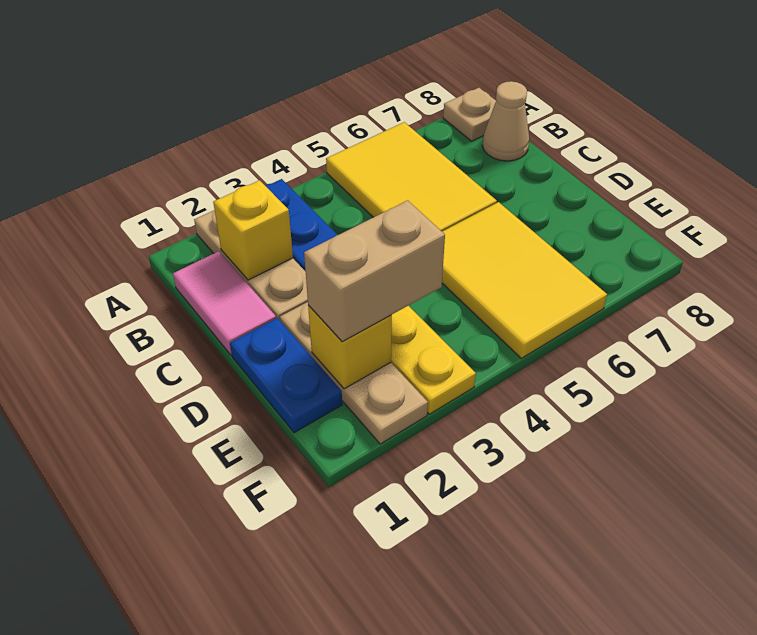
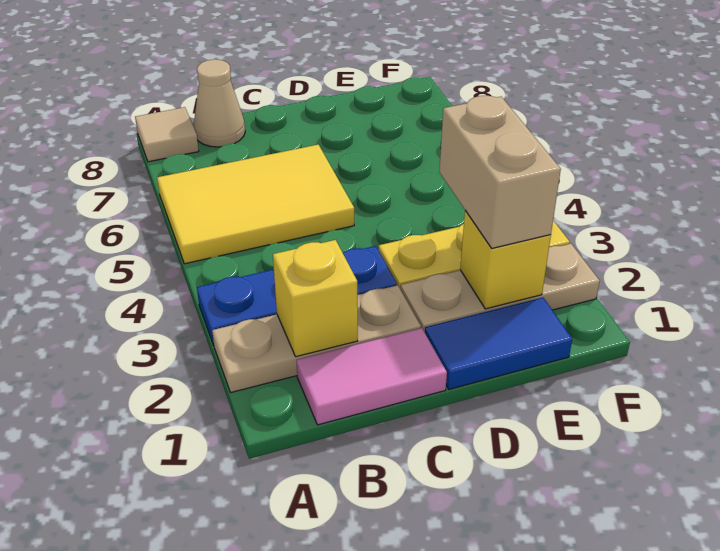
tan plate A8 level 1 -> tan tile A8 level 1
blue plate D1:E1 level 1 -> blue tile D1:E1 level 1
yellow tile D5:F6 level 1 -> none

